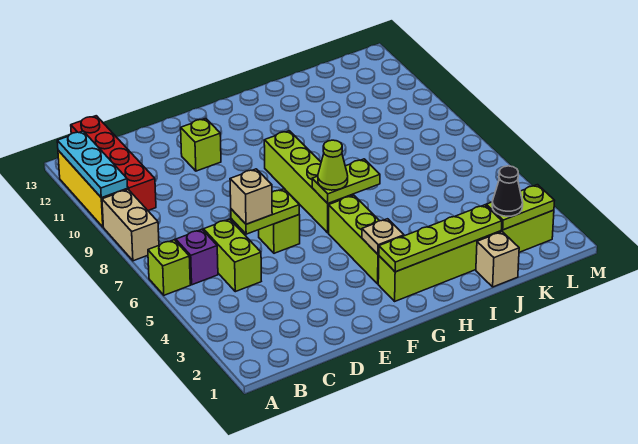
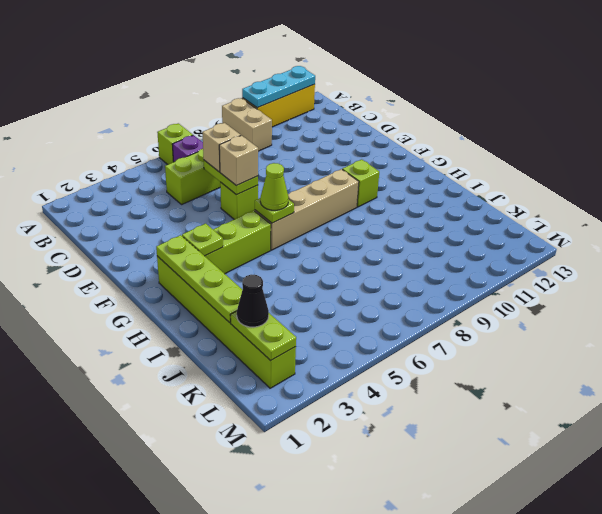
tan brick A8:A9 level 1 -> tan brick A9:B9 level 1
red brick B10:B13 level 1 -> none
lime brick E11 level 1 -> lime brick G10 level 1
tan plate G3 level 2 -> lime plate G3 level 2
lime brick G6:G9 level 1 -> tan brick G6:G9 level 1
lime plate G6:H6 level 2 -> lime plate G6 level 2
tan brick J1 level 1 -> tan brick E6 level 3

